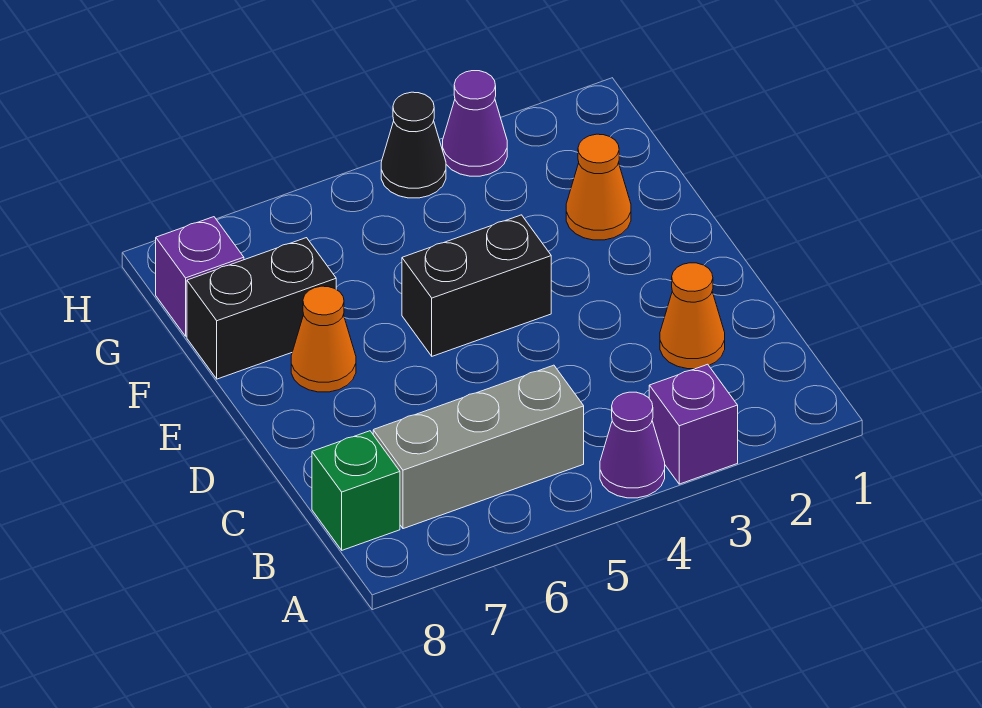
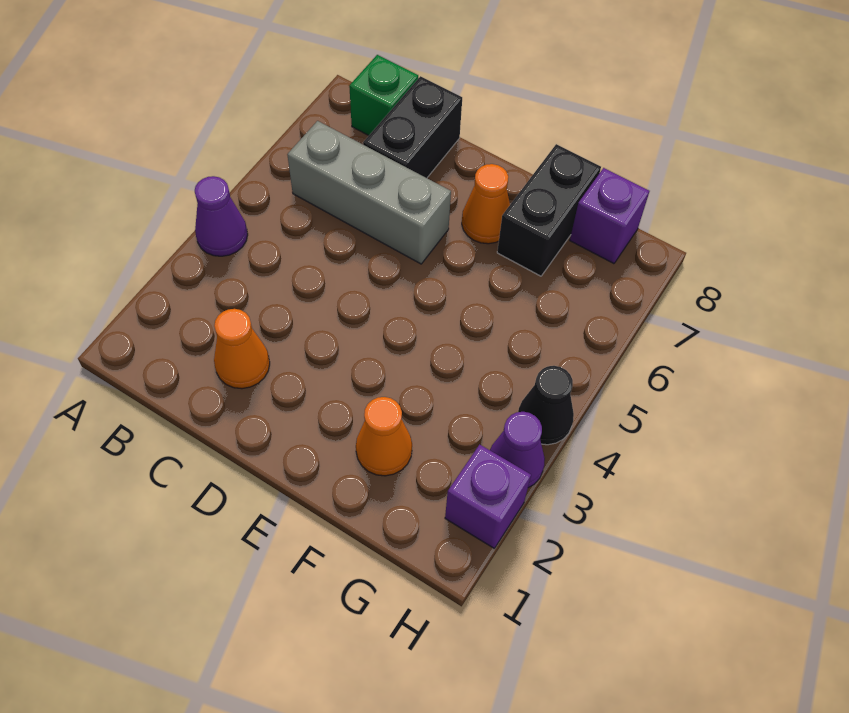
purple brick A3 level 1 -> purple brick H2 level 1
grey brick B5:B7 level 1 -> grey brick B6:D6 level 1
black brick E4:E5 level 1 -> black brick C7:C8 level 1

